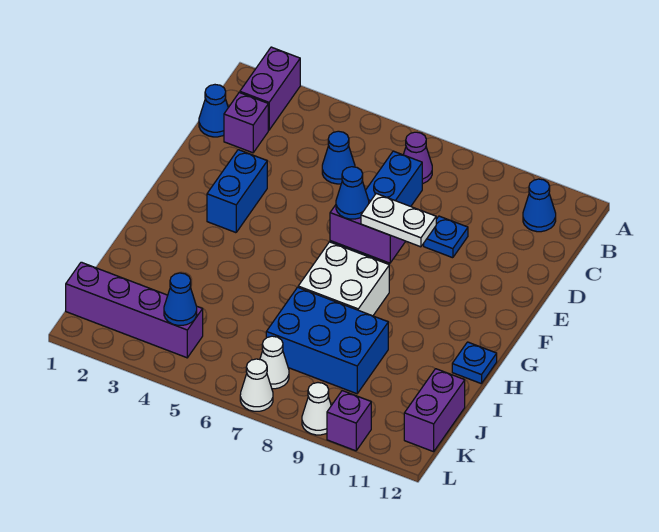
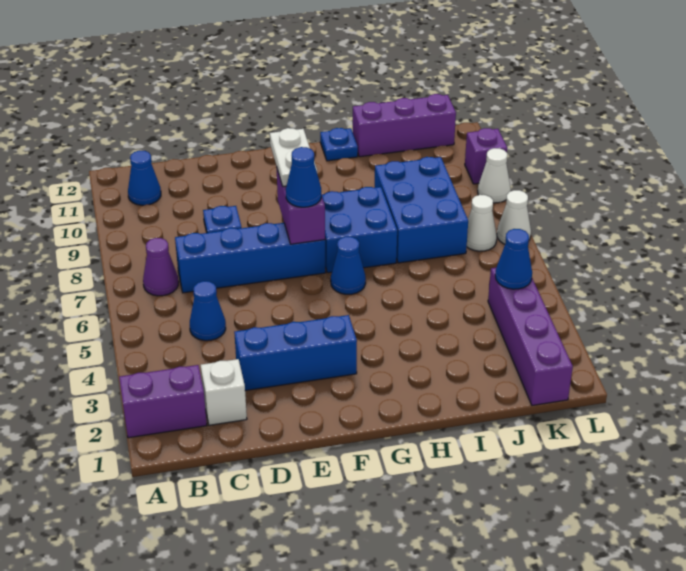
blue cone C1 level 1 -> blue cone G6 level 1
purple brick C2 level 1 -> white brick C2 level 1
blue brick E3:F3 level 1 -> blue brick D3:F3 level 1
white brick G7:H8 level 1 -> blue brick G7:H8 level 1
purple brick J12:K12 level 1 -> purple brick I12:K12 level 1

